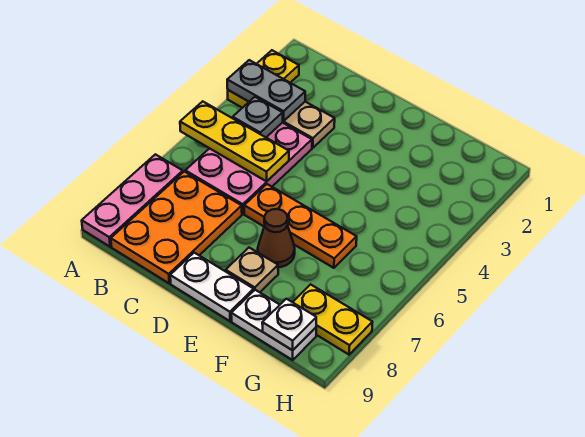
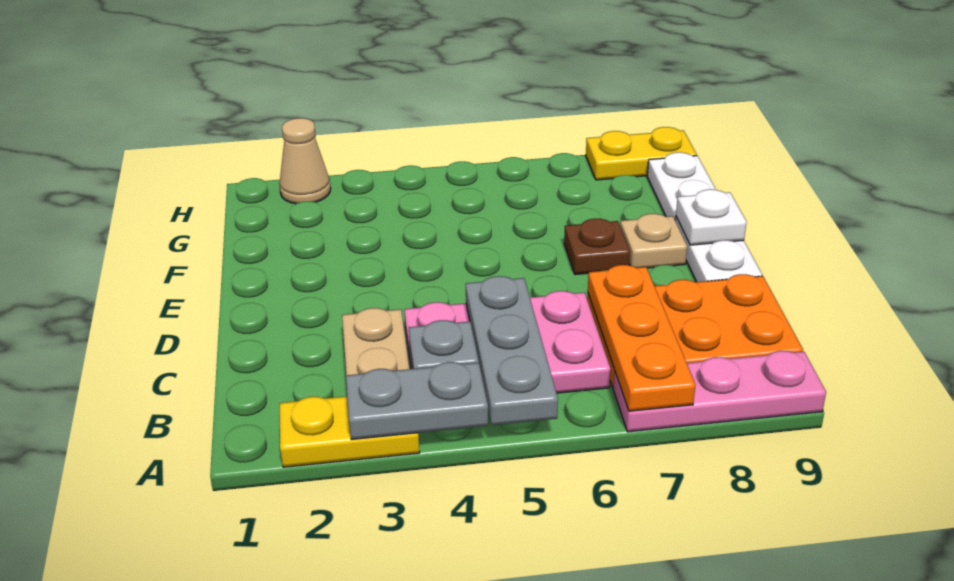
grey plate A3:B3 level 2 -> grey plate A3:A4 level 2
yellow plate A5:C5 level 2 -> grey plate A5:C5 level 2
orange plate D6:F6 level 1 -> orange plate A7:C7 level 2
brown cone E7 level 1 -> brown plate E7 level 1
yellow plate G8:H8 level 1 -> yellow plate H8:H9 level 1
white plate G9 level 2 -> white plate E9 level 2
none -> tan cone H2 level 1

